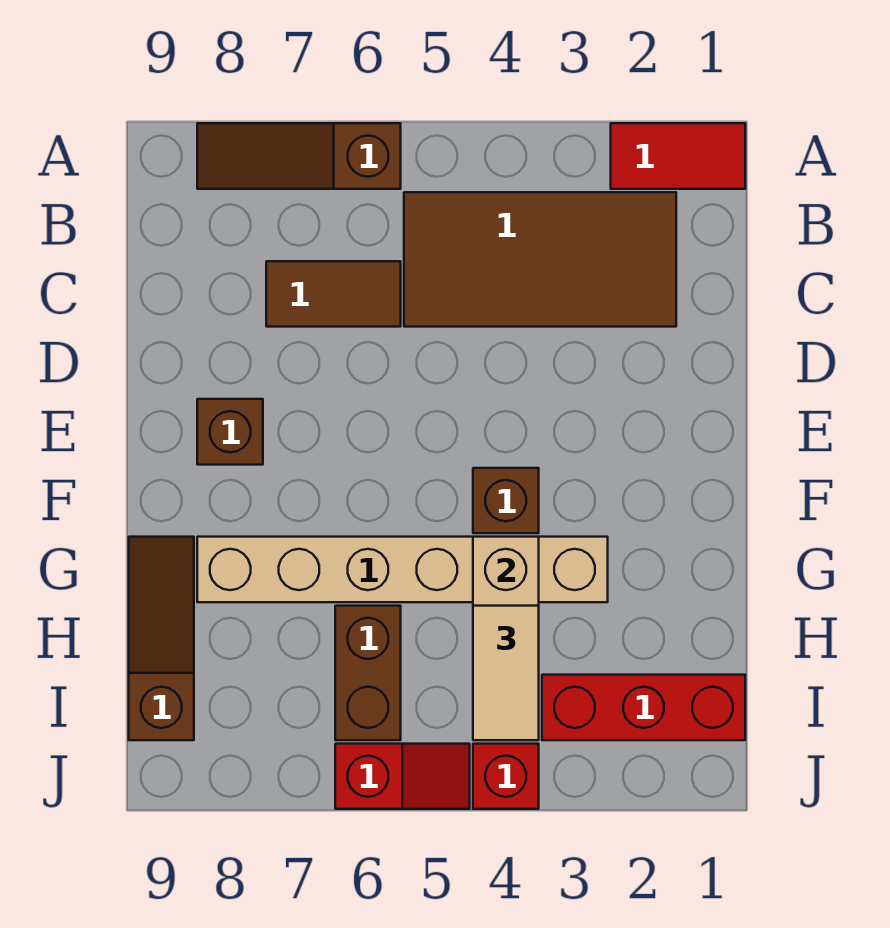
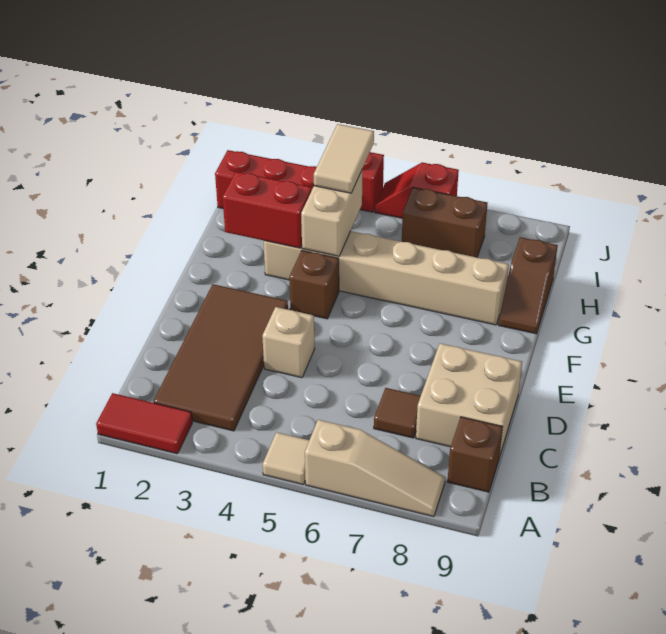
none -> tan tile A5 level 1
brown slope A6:A8 level 1 top 6 -> tan slope A6:A8 level 1 top 6
brown tile B2:C5 level 1 -> brown tile B2:E3 level 1
brown tile C6:C7 level 1 -> brown tile C7 level 1
none -> tan brick C8:D9 level 1
none -> tan brick D4 level 1
brown brick E8 level 1 -> brown brick B9 level 1
none -> red brick G2:G3 level 2
brown slope G9:I9 level 1 top I -> brown slope G9:H9 level 1 top H
brown brick H6:I6 level 1 -> brown brick I6:I7 level 1

